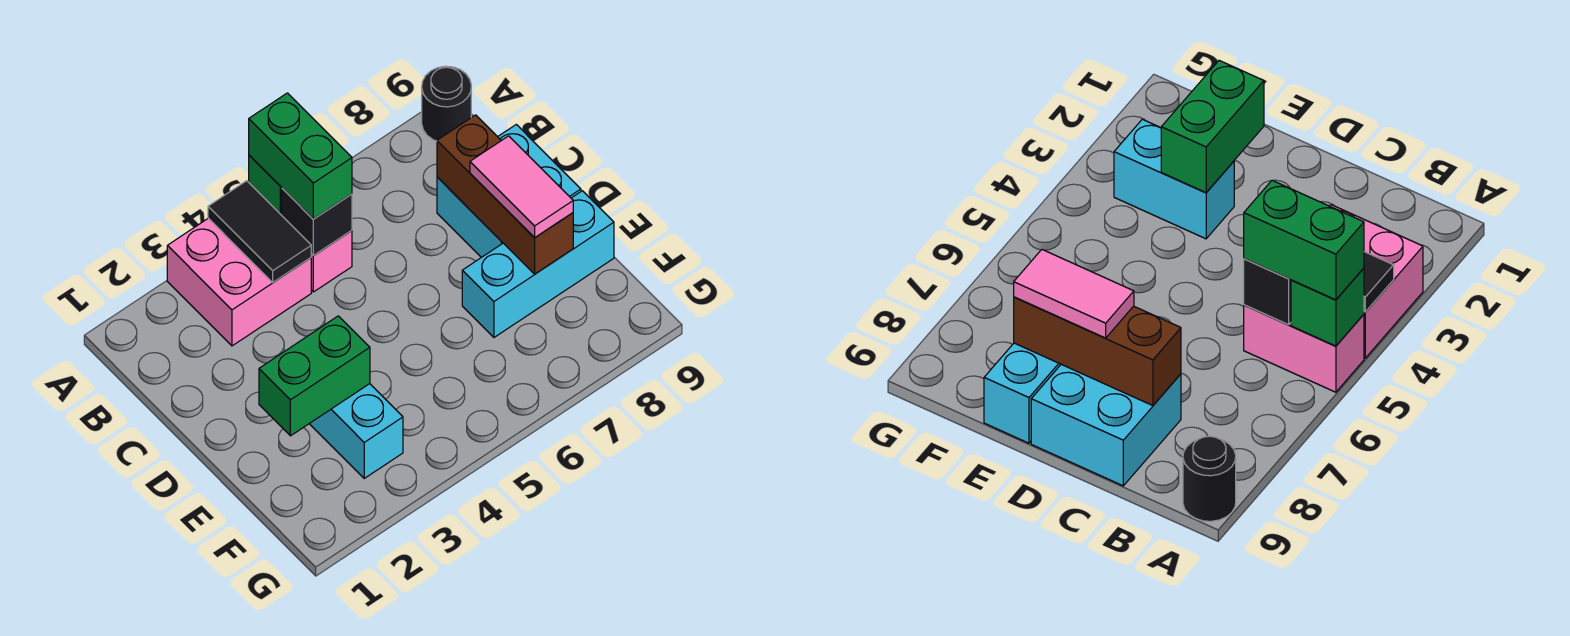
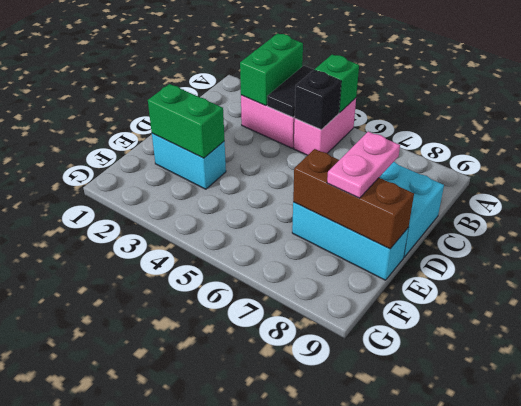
green brick A5:B5 level 3 -> green brick A3:B3 level 2
black round brick A9 level 1 -> none
brown brick C8:E8 level 2 -> brown brick E7:E9 level 2
pink tile D8:E8 level 3 -> pink plate D8:E8 level 3
cyan brick E3:F3 level 1 -> cyan brick E2:E3 level 1

